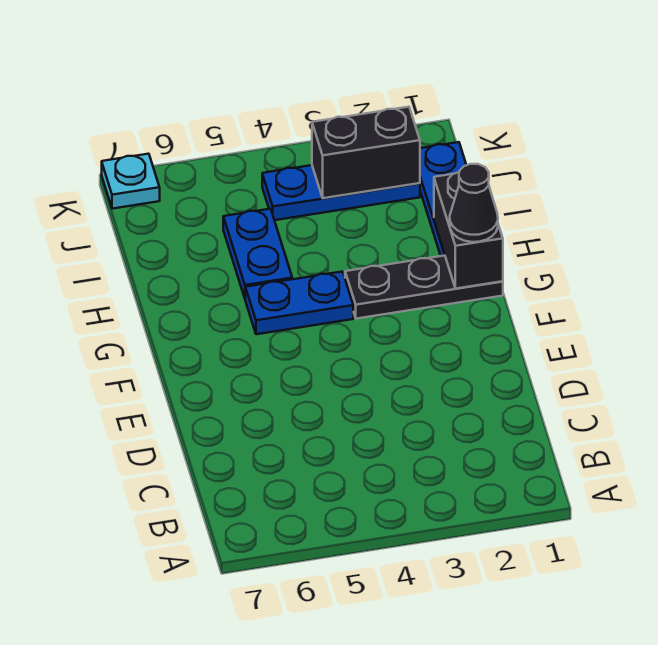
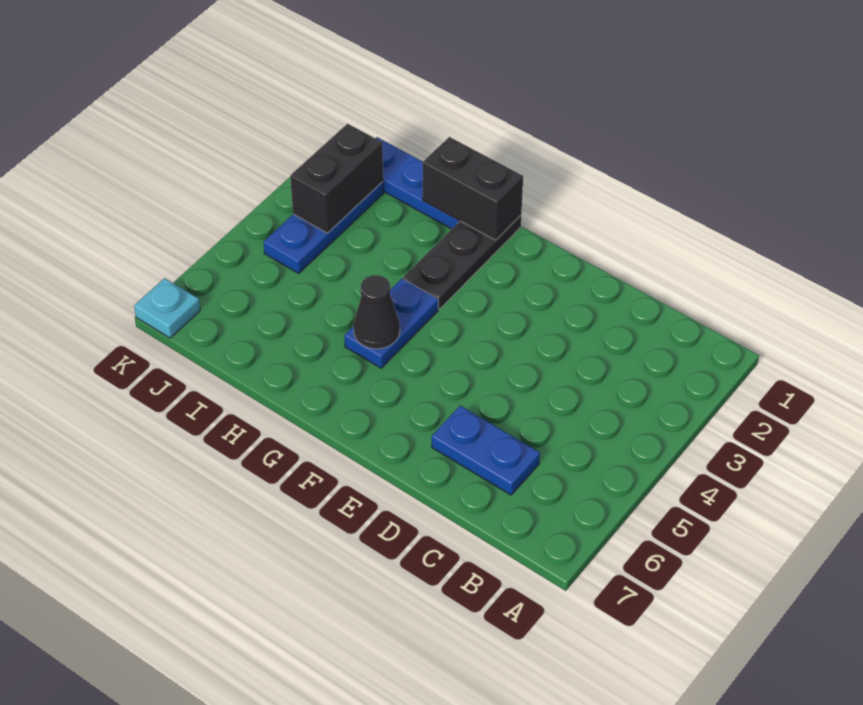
black cone G1 level 3 -> black cone G5 level 2
blue plate H5:I5 level 1 -> blue plate C6:D6 level 1

